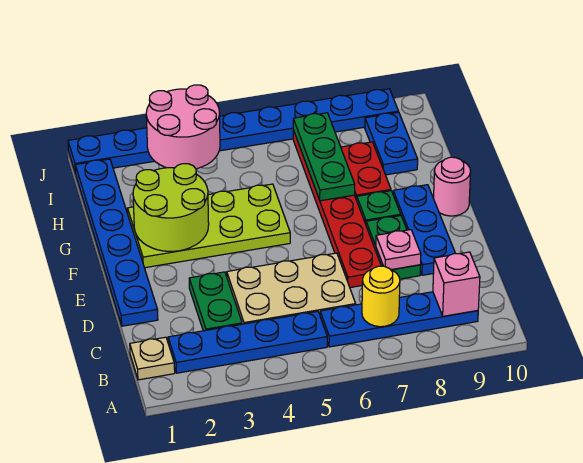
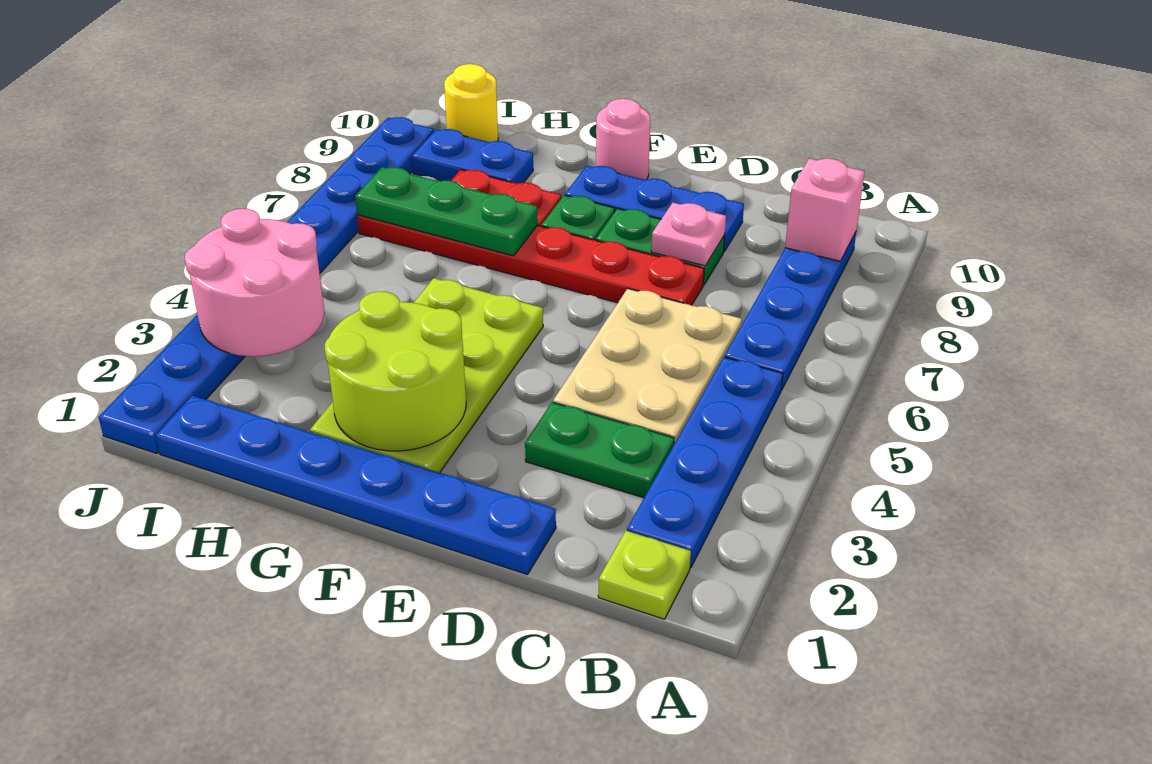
tan plate B1 level 1 -> lime plate B1 level 1
yellow round brick B7 level 2 -> yellow round brick I10 level 1

